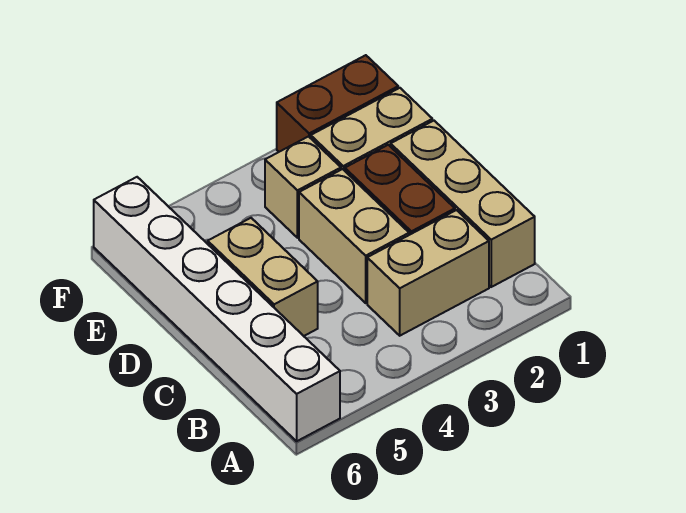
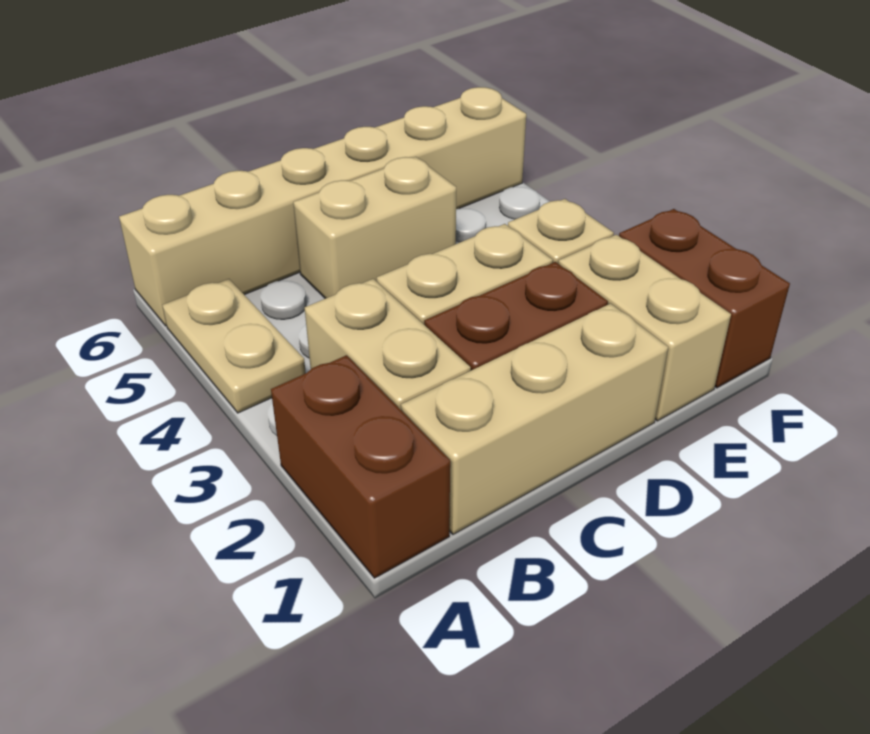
none -> brown brick A1:A2 level 1
none -> tan plate A4:A5 level 1
white brick A6:F6 level 1 -> tan brick A6:F6 level 1

